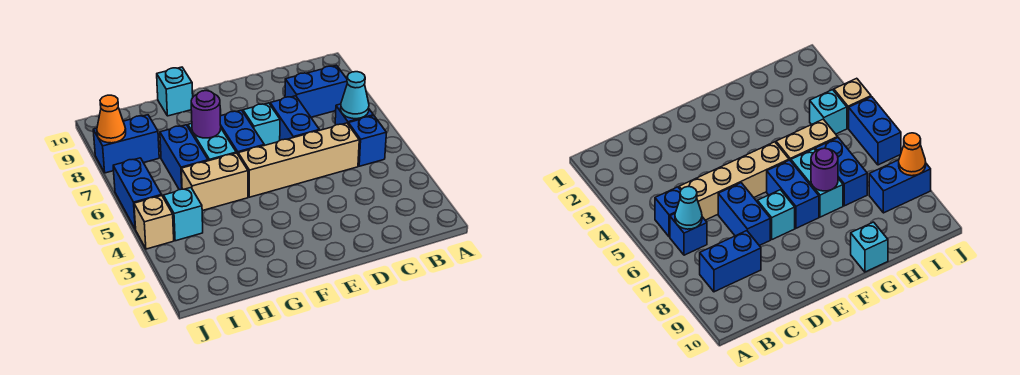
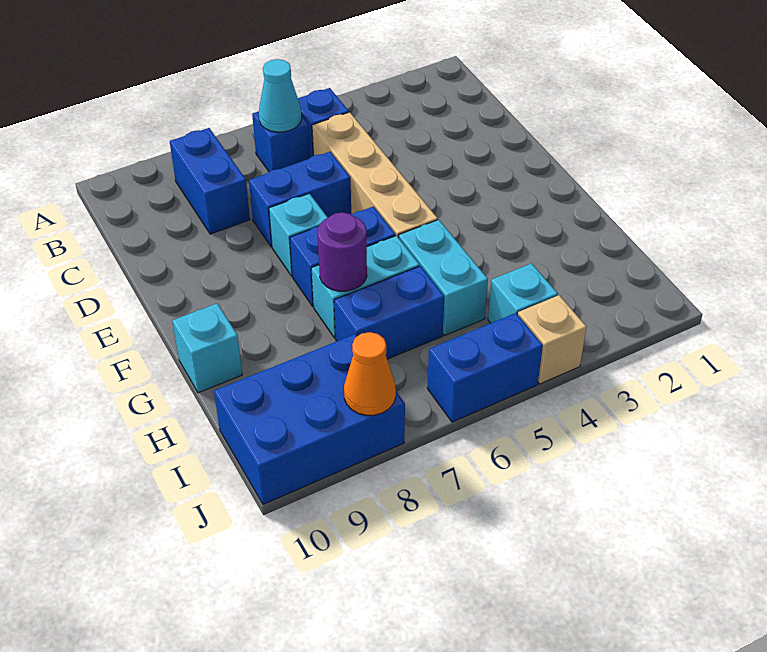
tan brick G5:H5 level 1 -> cyan brick G5:H5 level 1
blue brick I8:J8 level 1 -> blue brick I8:J10 level 1

